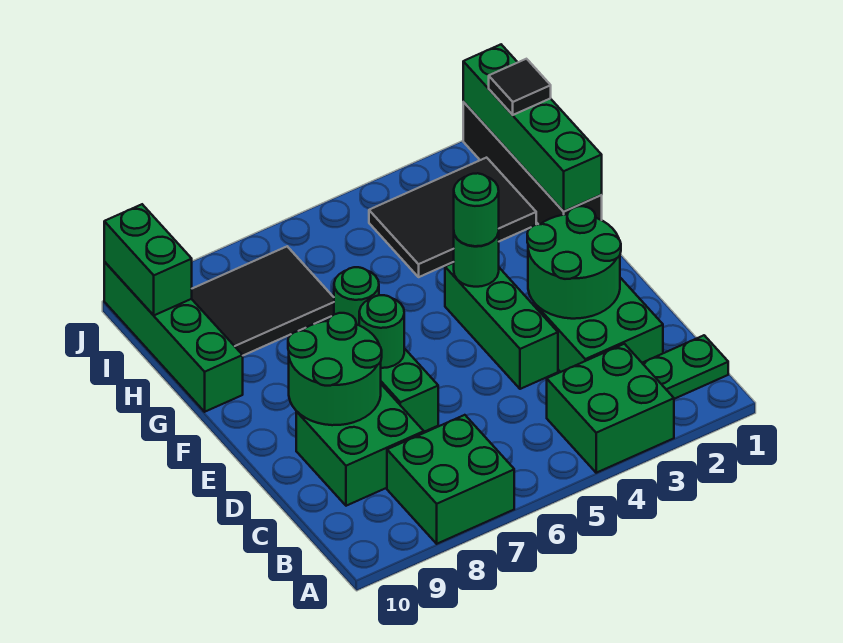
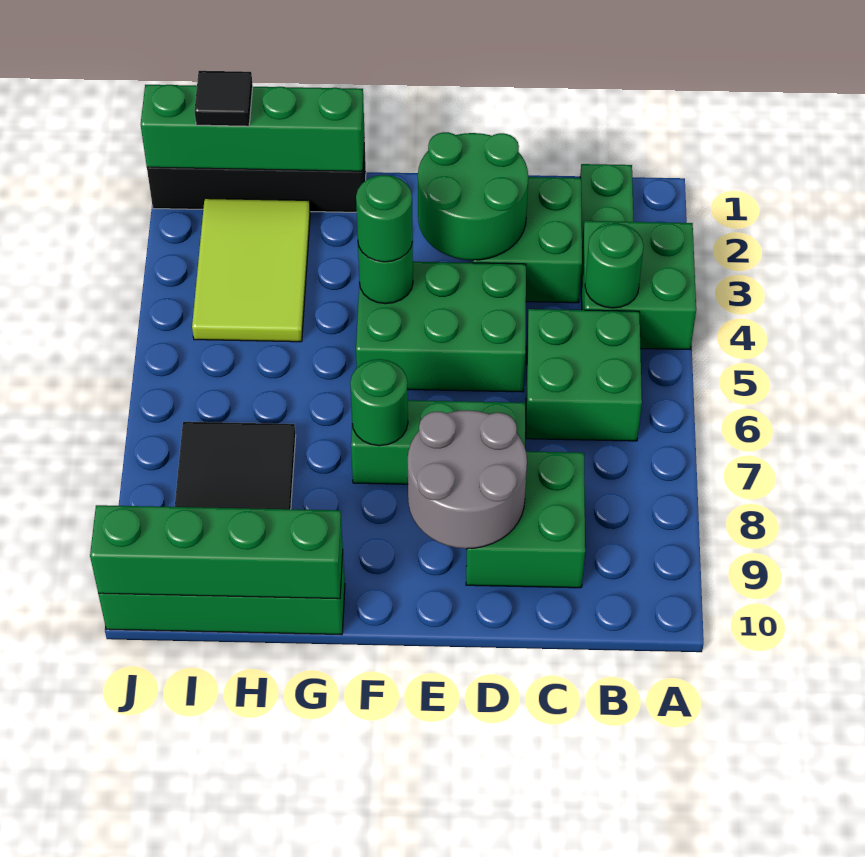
green brick A7:B8 level 1 -> green brick B5:C6 level 1
green brick D4:F4 level 1 -> green brick D4:F5 level 1
green round brick D8:E9 level 2 -> grey round brick D8:E9 level 2
green round brick E7 level 2 -> green round brick B4 level 2
black tile H2:I4 level 1 -> lime tile H2:I4 level 1
green brick I10:J10 level 2 -> green brick G10:J10 level 2

